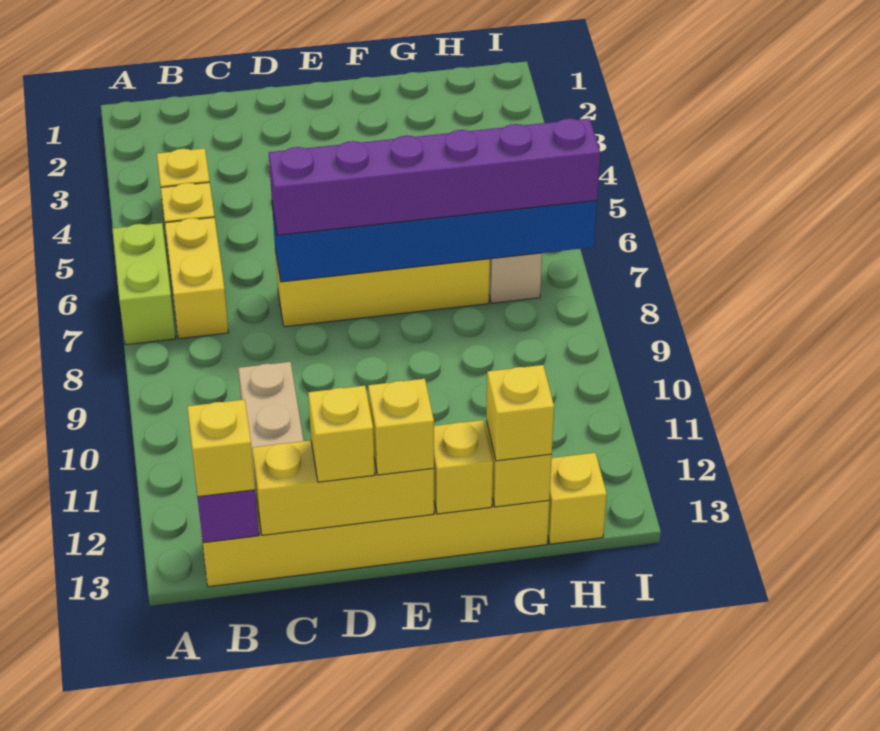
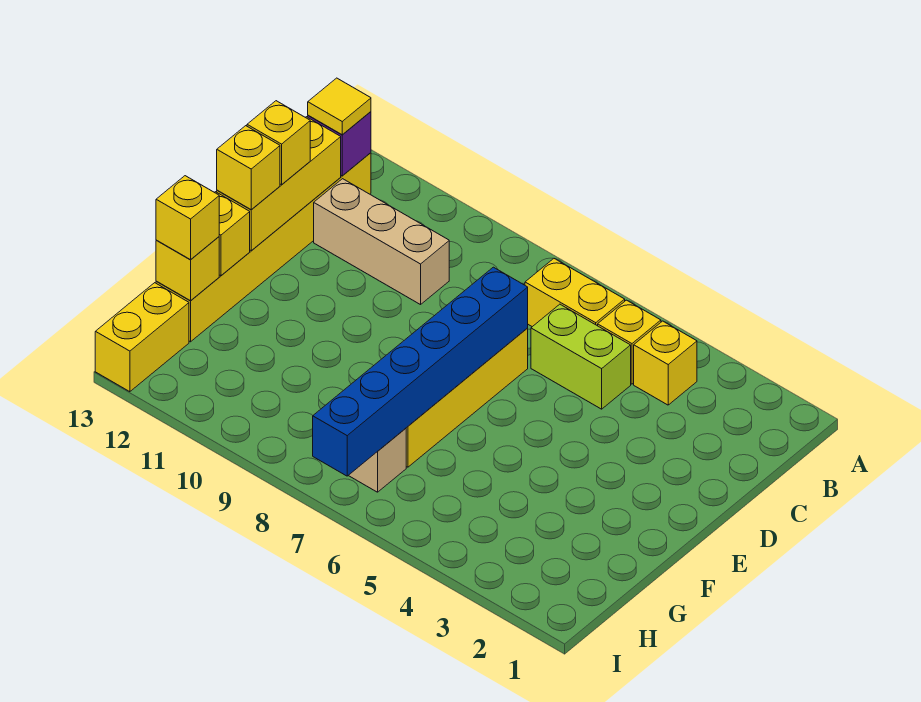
lime brick A6:A7 level 1 -> lime brick C5:C6 level 1
yellow brick B13 level 3 -> yellow tile B13 level 3
purple brick D7:I7 level 3 -> none
yellow brick H13 level 1 -> yellow brick H13:I13 level 1

